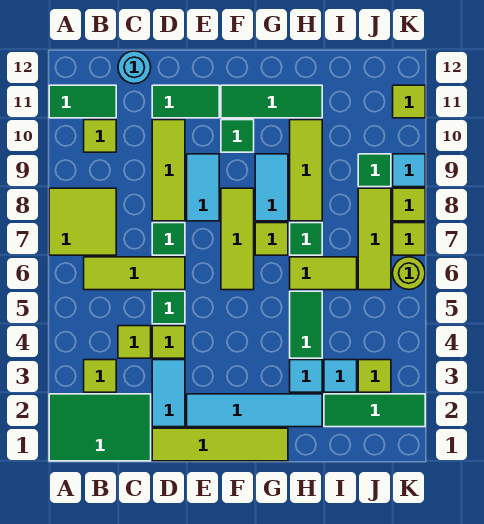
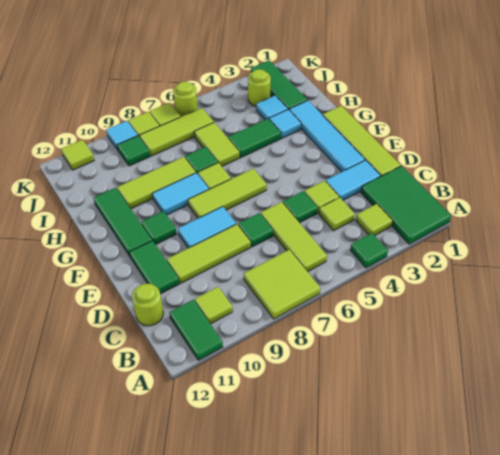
none -> green tile A4 level 1
cyan round brick C12 level 1 -> lime round brick C12 level 1
lime tile J3 level 1 -> lime round brick J3 level 1

